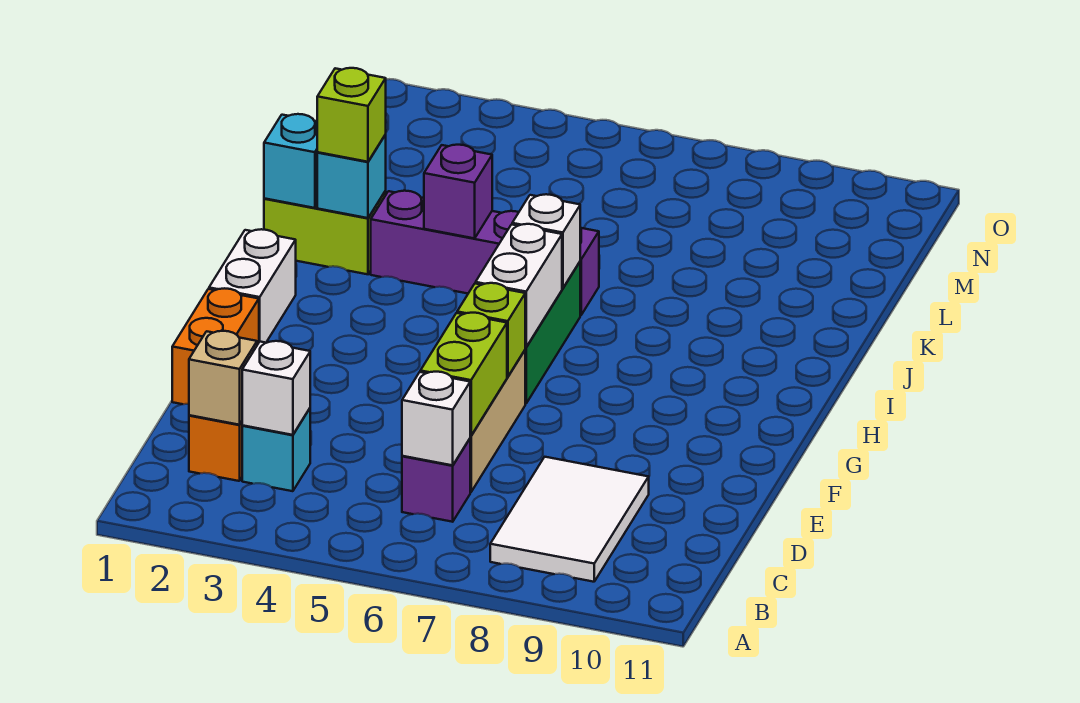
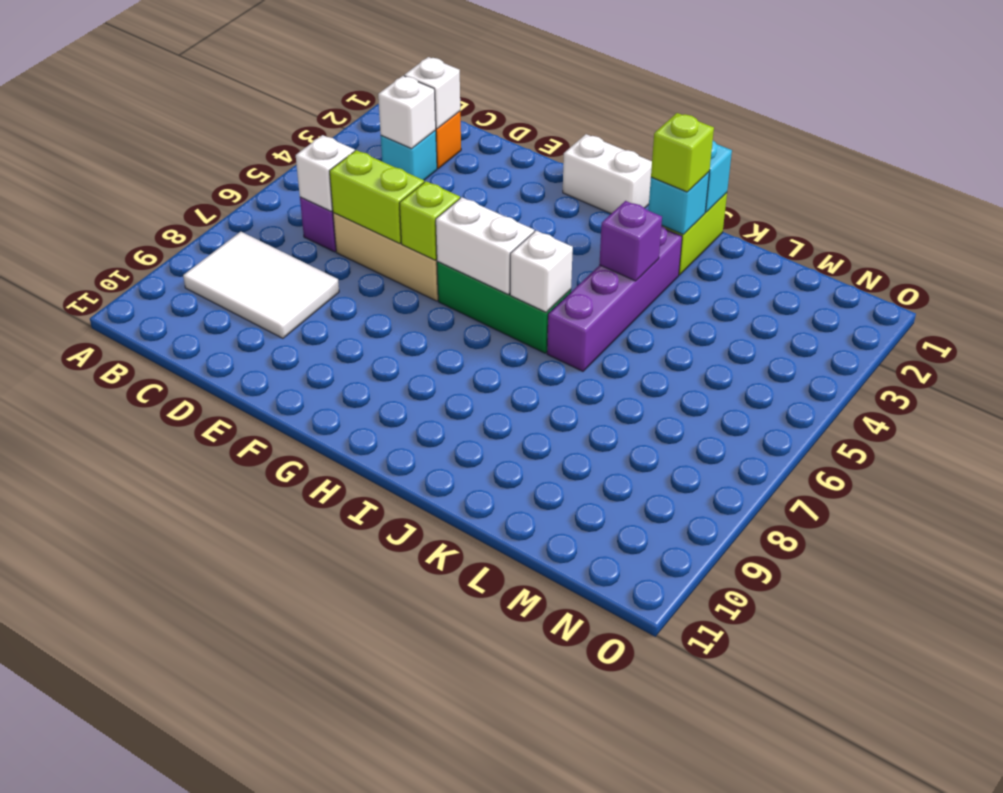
tan brick C2 level 2 -> white brick C2 level 2
orange brick E1:F1 level 1 -> none

